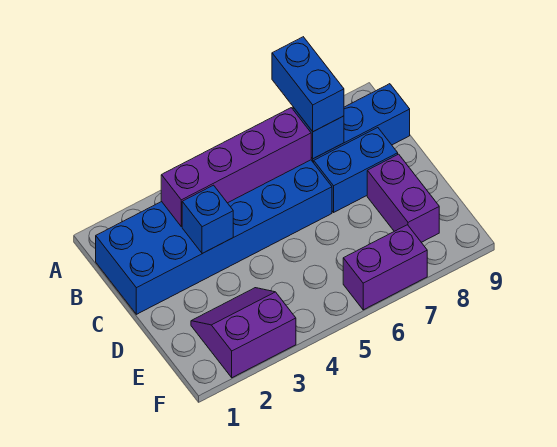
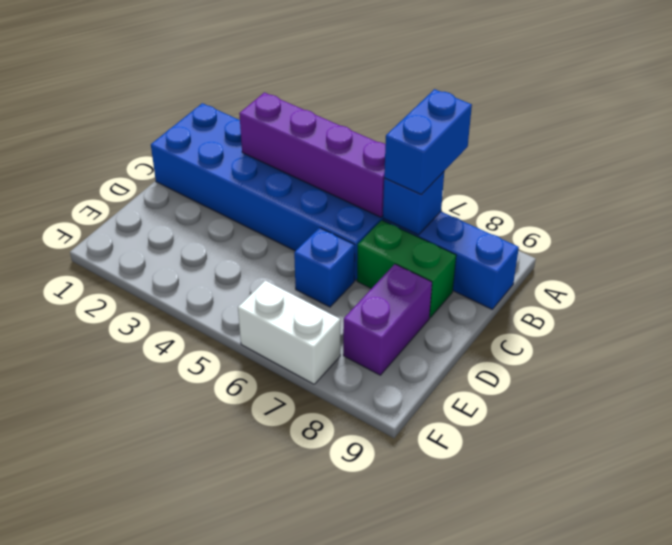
blue brick C3 level 2 -> blue brick D6 level 1
blue brick C7:C8 level 1 -> green brick C7:C8 level 1
purple slope E2:F3 level 1 top F -> none
purple brick F6:F7 level 1 -> white brick F6:F7 level 1

